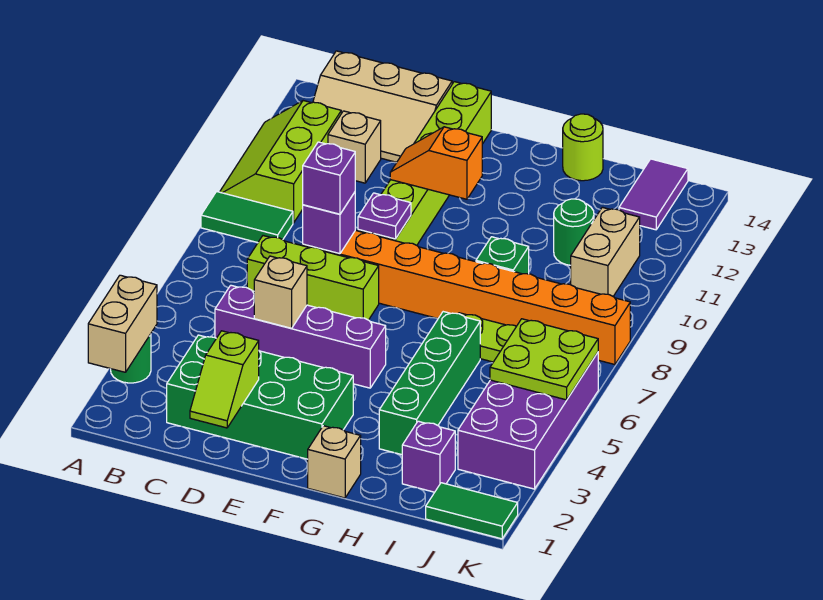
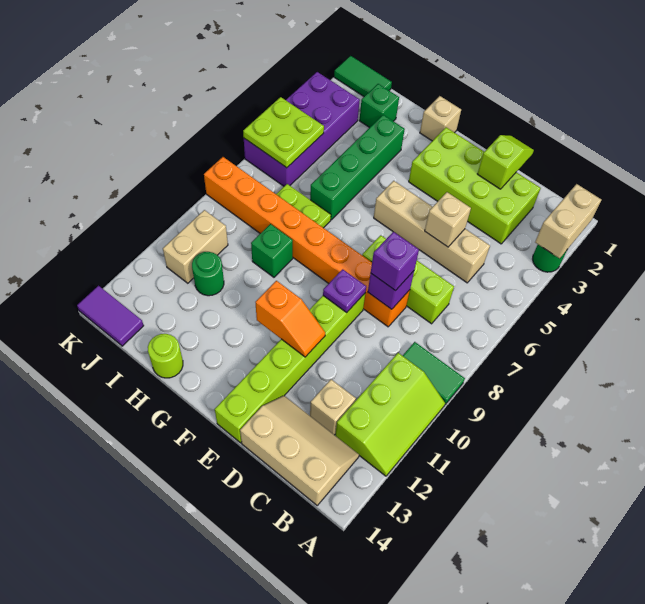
green brick C2:F3 level 1 -> lime brick C2:F3 level 1
purple brick C5:F5 level 1 -> tan brick C5:F5 level 1
purple brick I2 level 1 -> green brick I2 level 1
purple tile J13:J14 level 1 -> purple tile J14:K14 level 1

